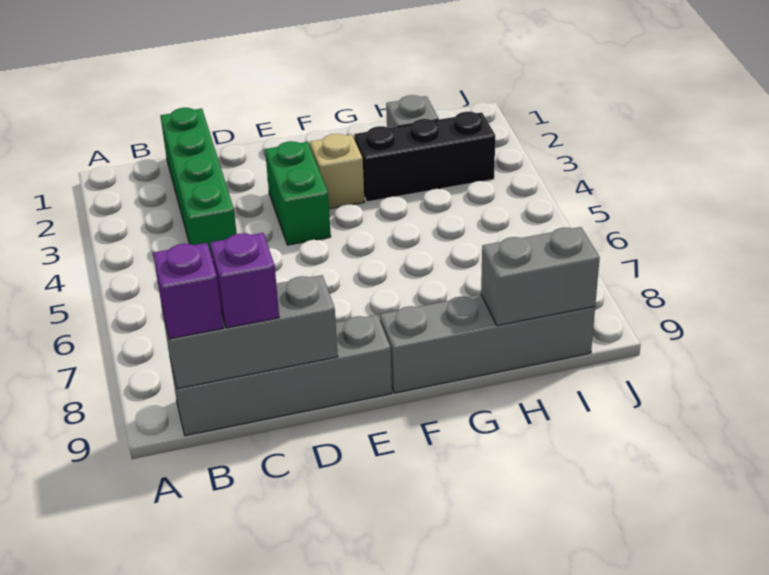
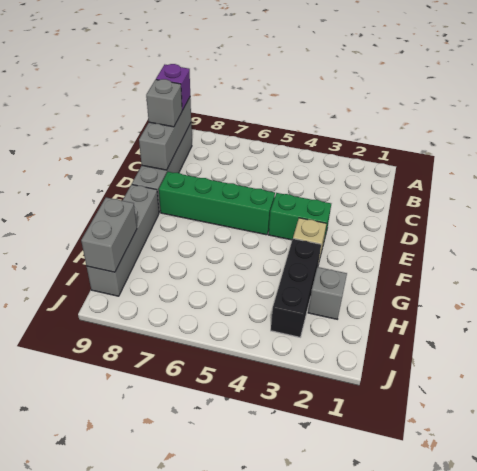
green brick C1:C4 level 1 -> green brick E5:E8 level 1
purple brick C9 level 3 -> grey brick C9 level 3

